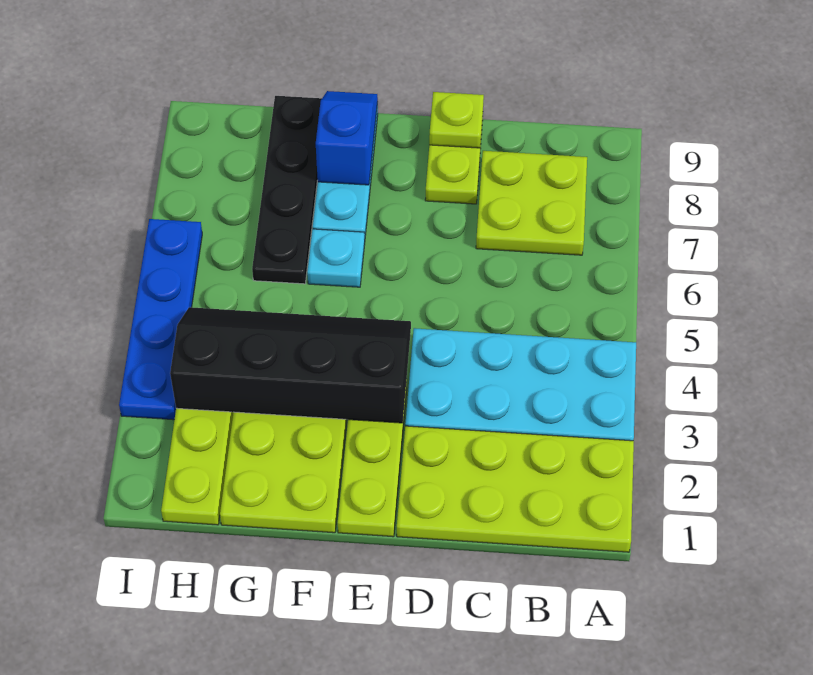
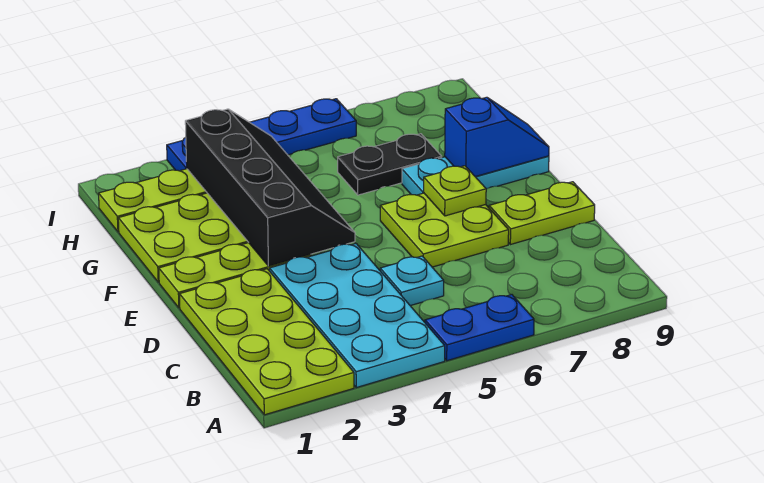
none -> blue plate A5:A6 level 1
lime plate B7:C8 level 1 -> lime plate D6:E7 level 1
lime plate D9 level 2 -> lime plate E7 level 2
cyan plate F6 level 1 -> cyan plate C5 level 1
black plate G6:G9 level 1 -> black plate G6:G7 level 1

